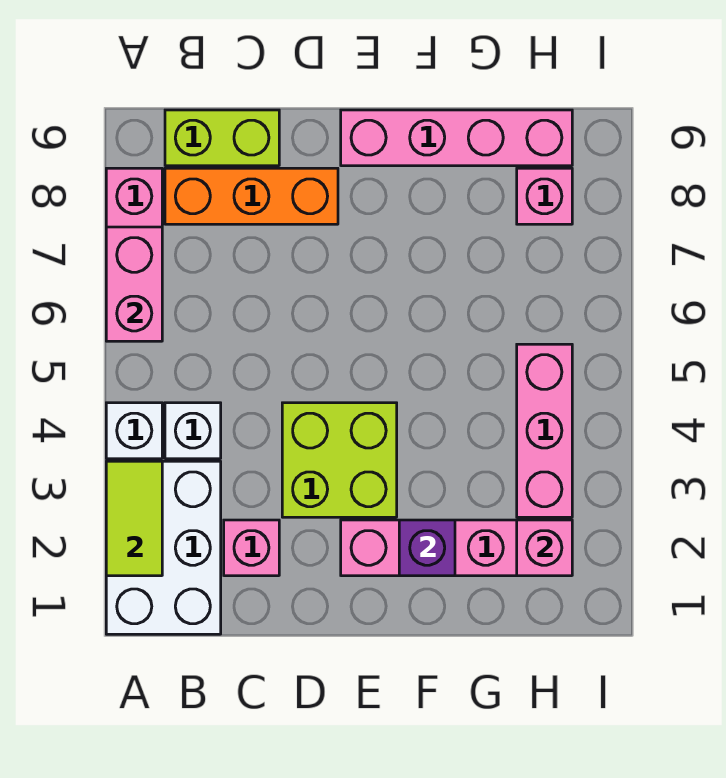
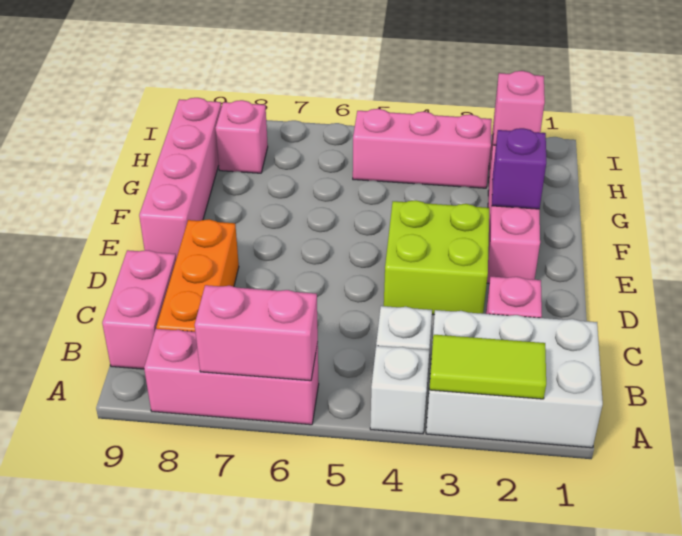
lime brick B9:C9 level 1 -> pink brick B9:C9 level 1

